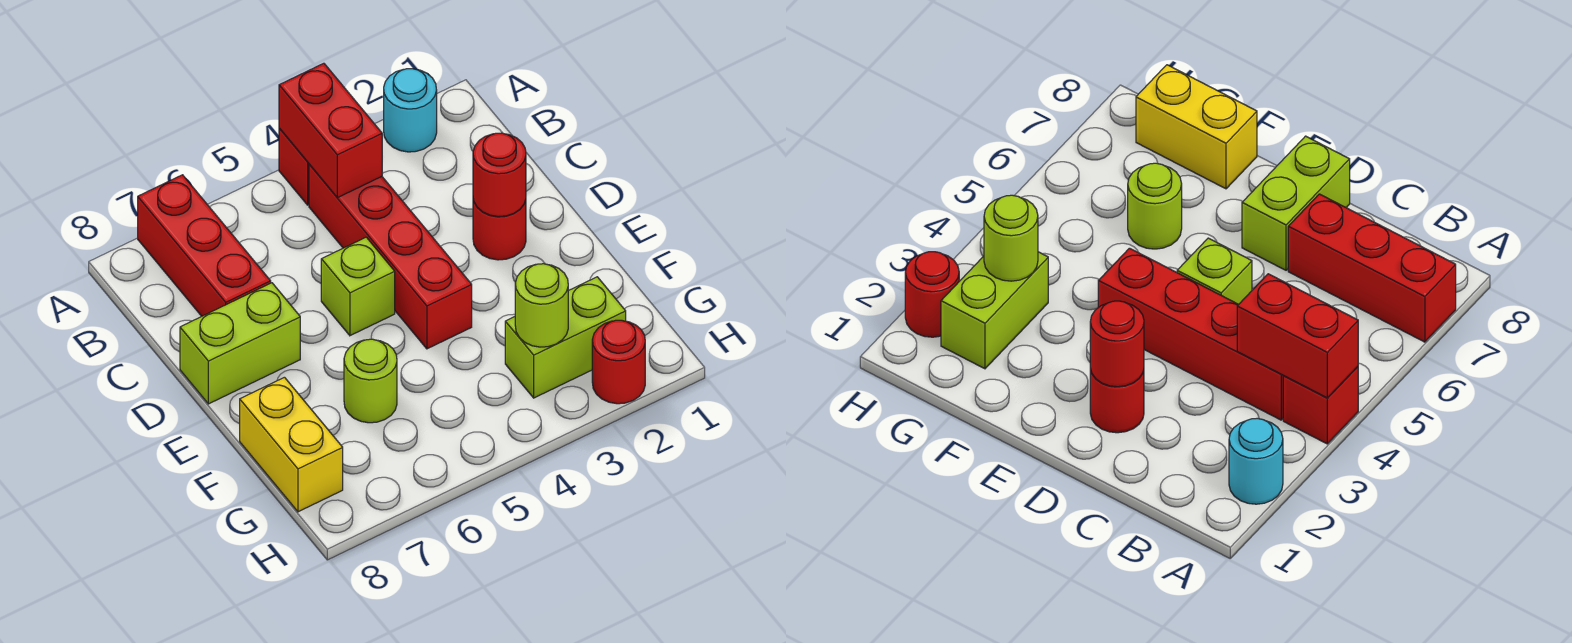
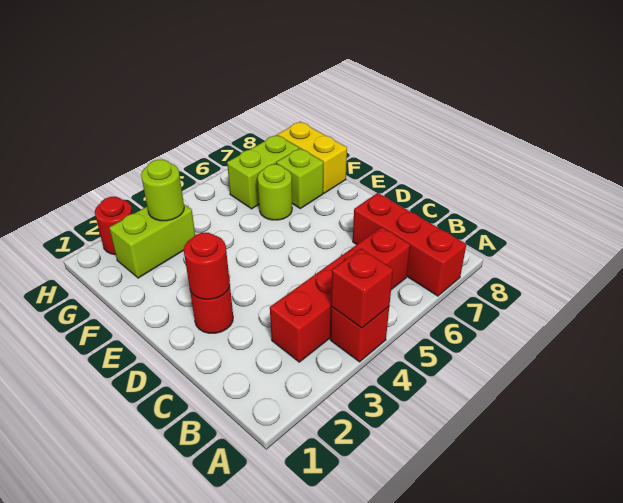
cyan round brick A2 level 1 -> none
red brick A4:B4 level 2 -> red brick A4 level 2
red brick B4:E4 level 1 -> red brick B3:B6 level 1
lime brick D5 level 1 -> lime brick F7 level 1
lime brick D7:D8 level 1 -> lime brick G6:G7 level 1

